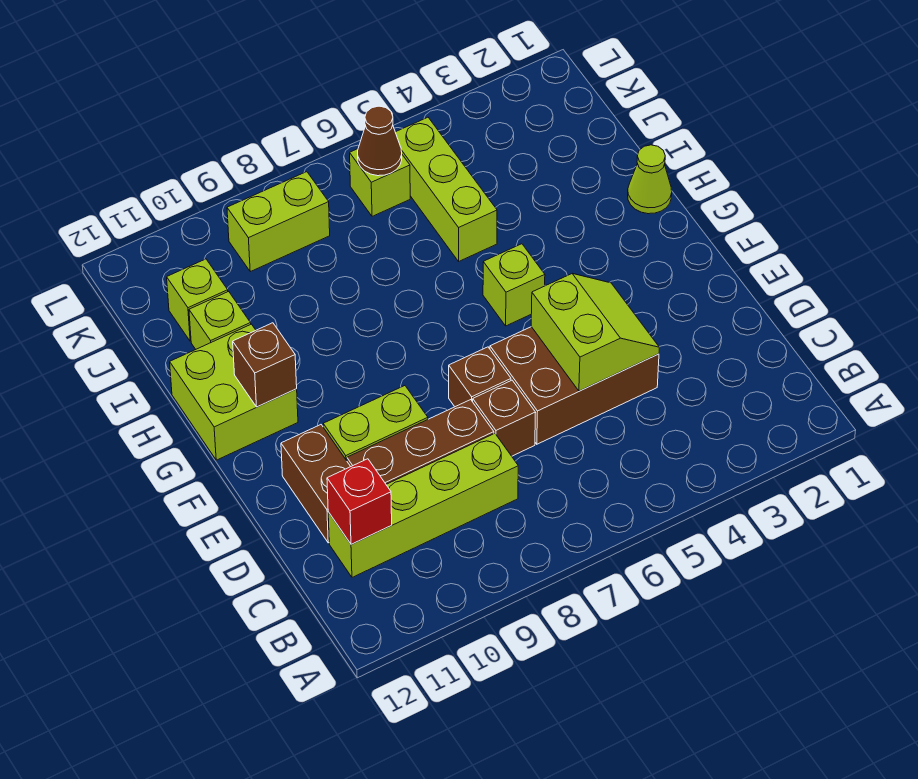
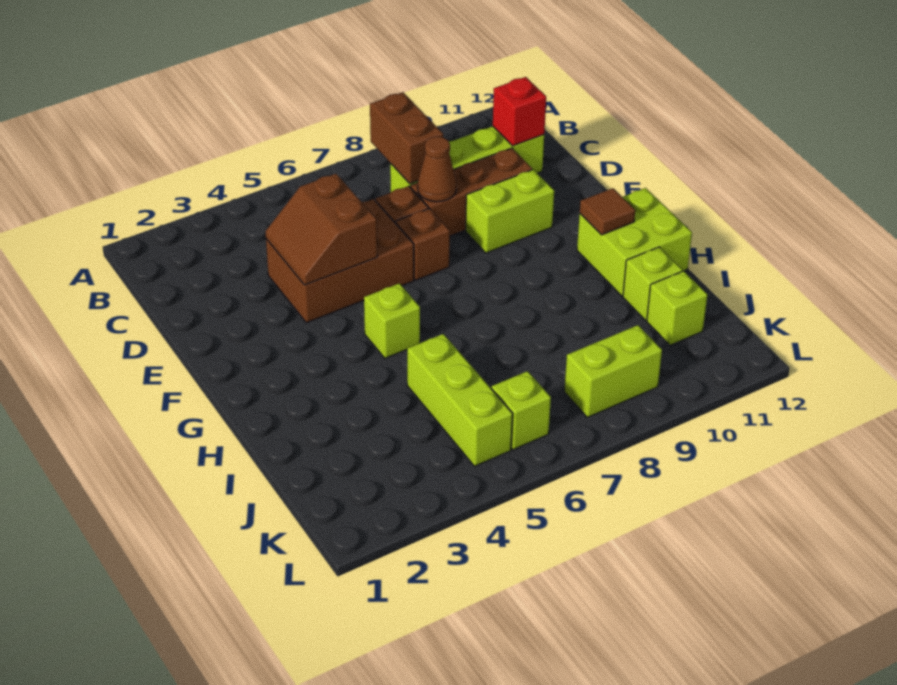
lime slope D4:E5 level 2 top 5 -> brown slope D4:E5 level 2 top 5
brown brick D11:E11 level 1 -> brown brick B8:C8 level 2
brown brick G11 level 2 -> brown tile G11 level 2
lime cone H1 level 1 -> none
brown cone K6 level 2 -> brown cone D8 level 2

